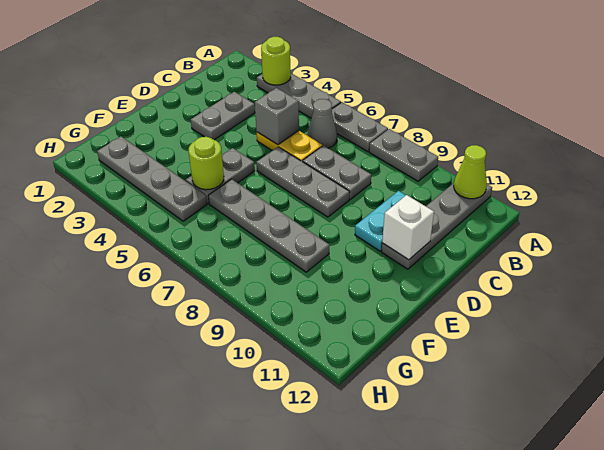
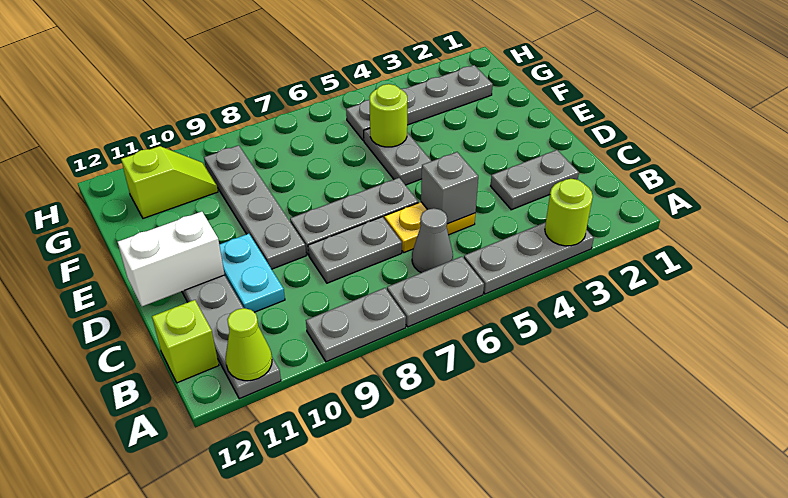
none -> lime brick B12 level 1
grey plate C3:D3 level 1 -> grey plate C2:C3 level 1
white brick D11 level 2 -> white brick D11:D12 level 2
grey plate F6:F9 level 1 -> grey plate D9:G9 level 1
none -> lime slope G10:G11 level 1 top 11

